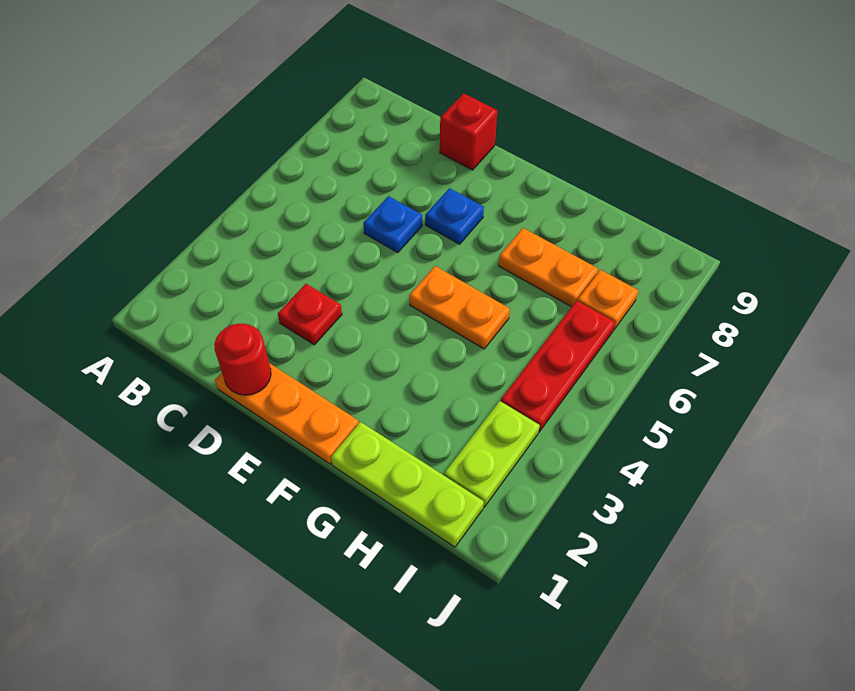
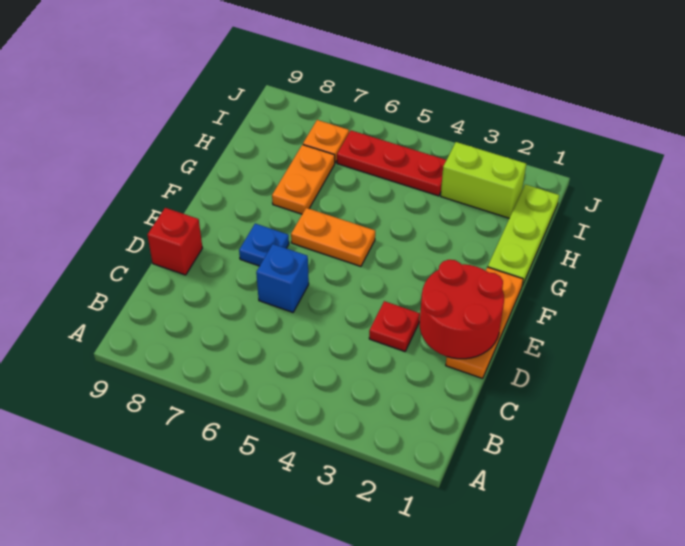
red round brick D1 level 2 -> red round brick D1:E2 level 2
blue plate D6 level 1 -> blue brick D6 level 1
orange plate F5:G5 level 1 -> orange plate F5:F6 level 1
lime plate I2:I3 level 1 -> lime brick I2:I3 level 1

